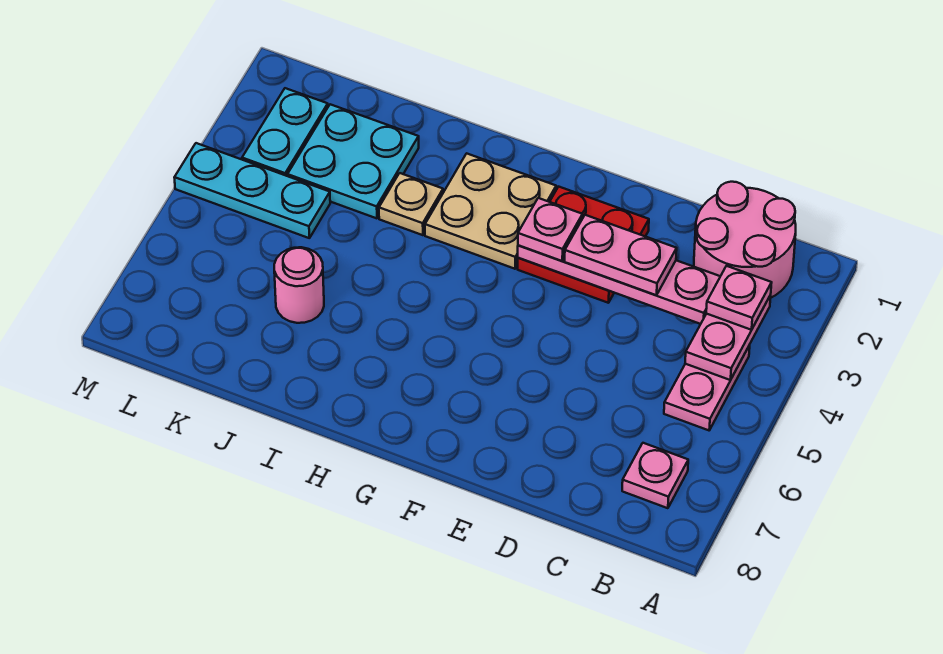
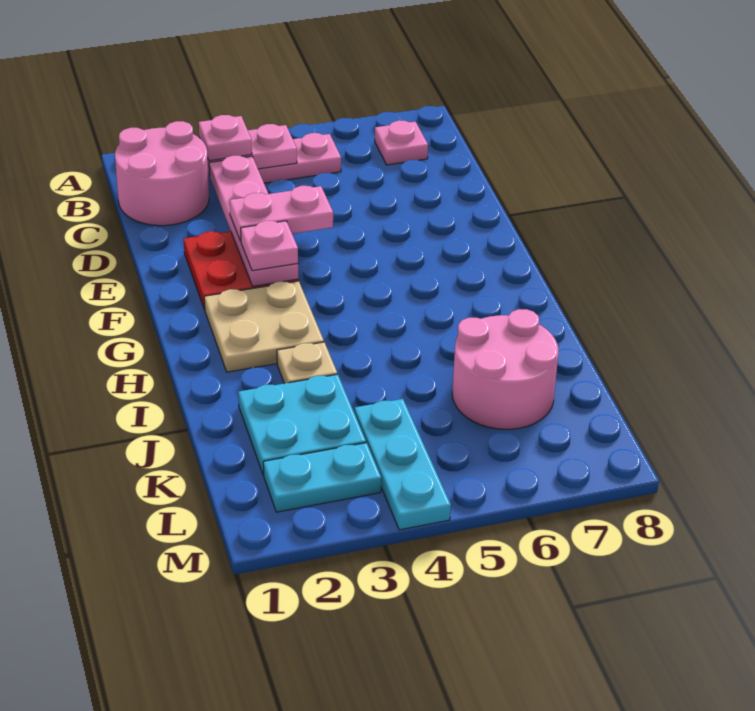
pink plate D3:E3 level 3 -> pink plate E3:E4 level 3
pink round brick J6 level 1 -> pink round brick J6:K7 level 1

